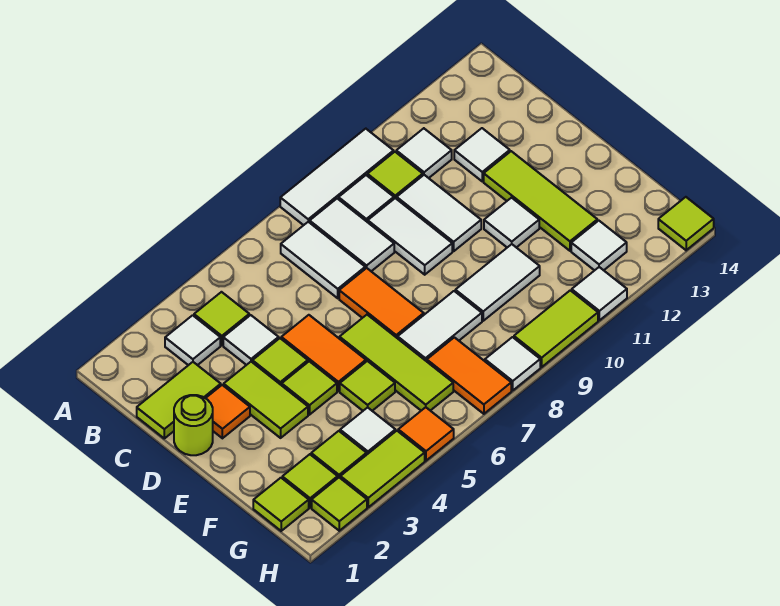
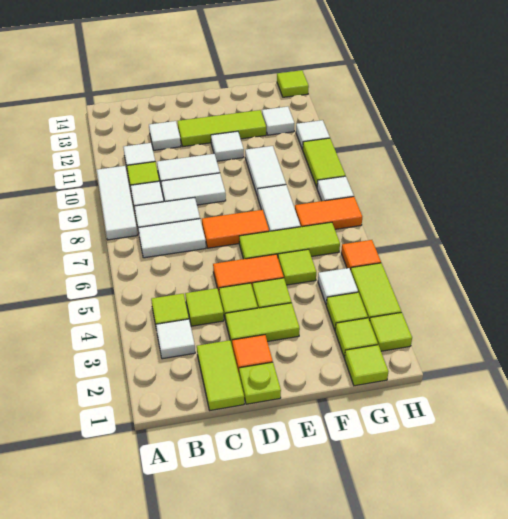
white tile C4 level 1 -> lime tile C4 level 1
lime round brick D1 level 1 -> lime plate D1 level 1

